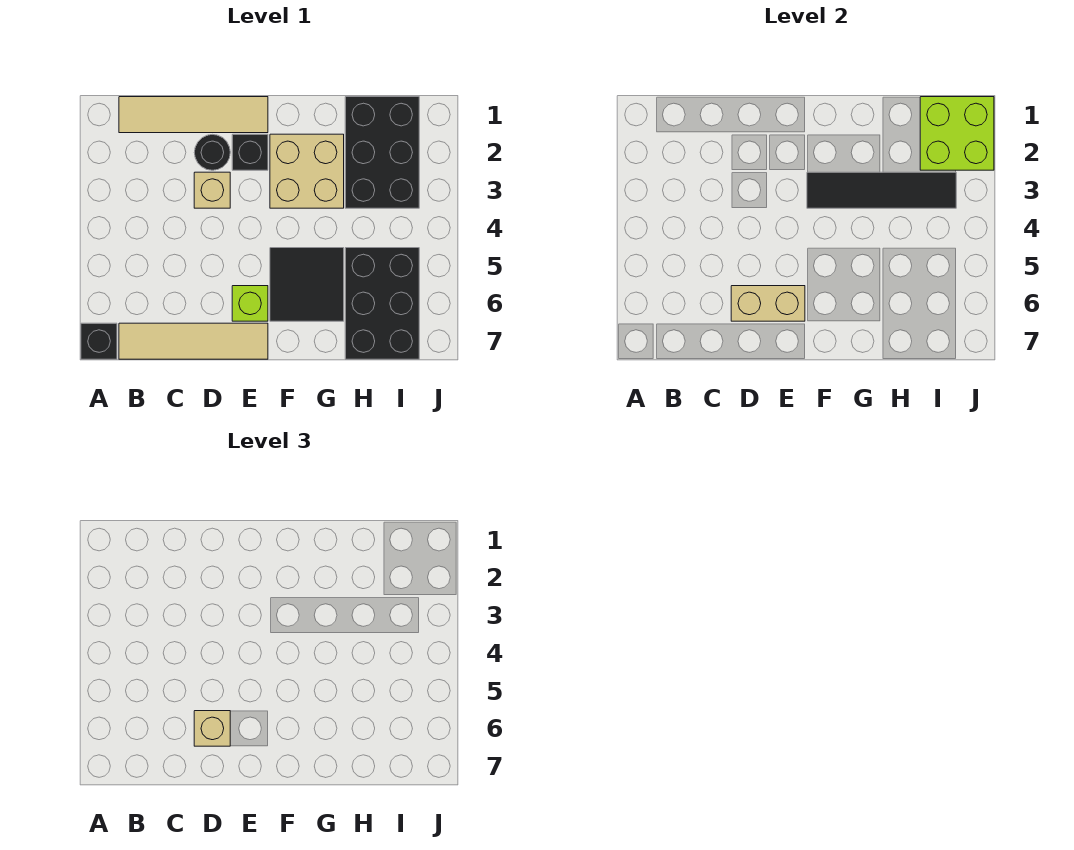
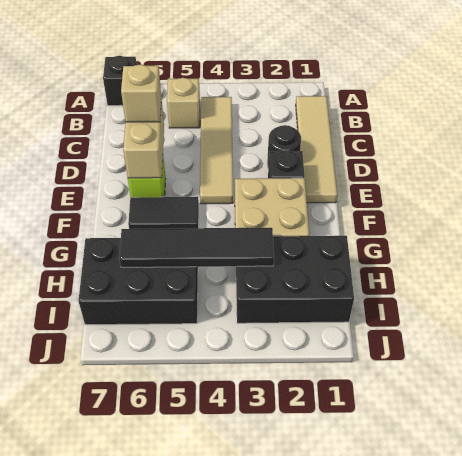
tan tile B7:E7 level 1 -> tan tile B4:E4 level 1
tan brick D3 level 1 -> tan brick B5 level 1
black tile F3:I3 level 2 -> black tile H3:H6 level 2
black tile F5:G6 level 1 -> black tile F5:F6 level 1
lime brick I1:J2 level 2 -> none

